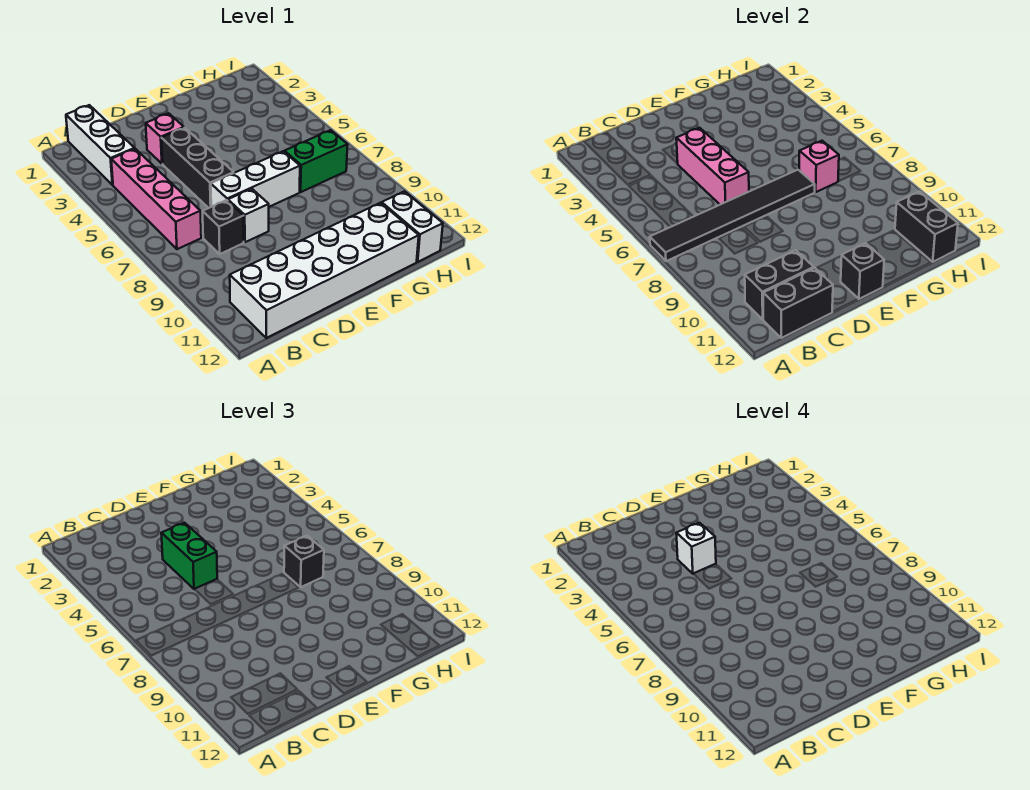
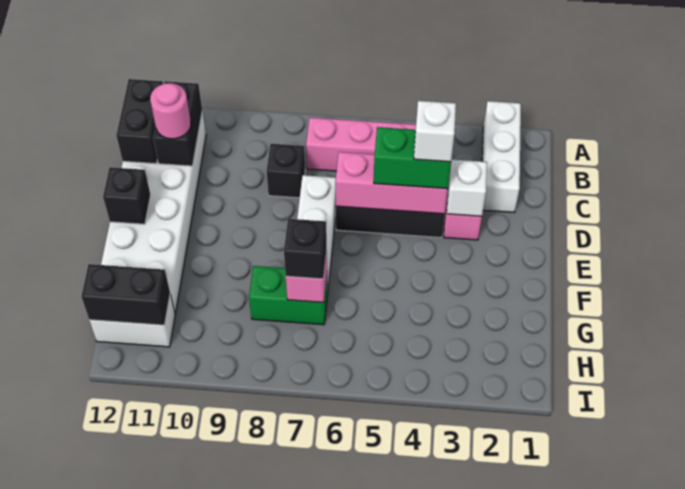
black tile A7:F7 level 2 -> none
white brick B1:B3 level 1 -> white brick A2:C2 level 1
none -> pink round brick C11 level 3
white brick D8 level 1 -> white brick D3 level 2
green brick G7:H7 level 1 -> green brick G7:G8 level 1

